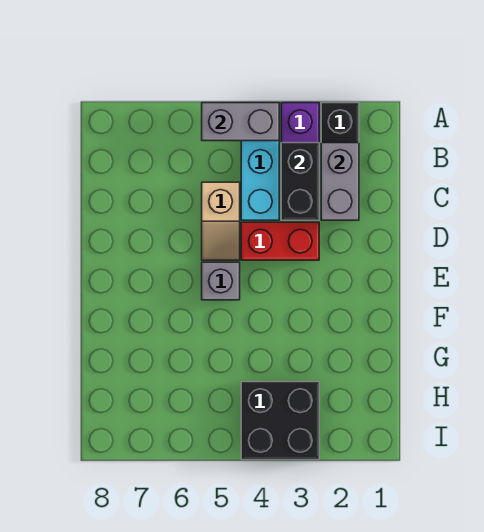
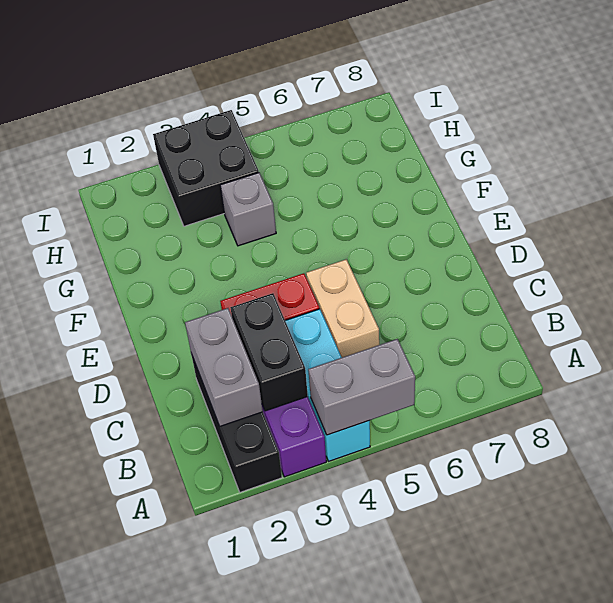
tan slope C5:D5 level 1 top C -> tan brick C5:D5 level 1
grey brick E5 level 1 -> grey brick G4 level 1

